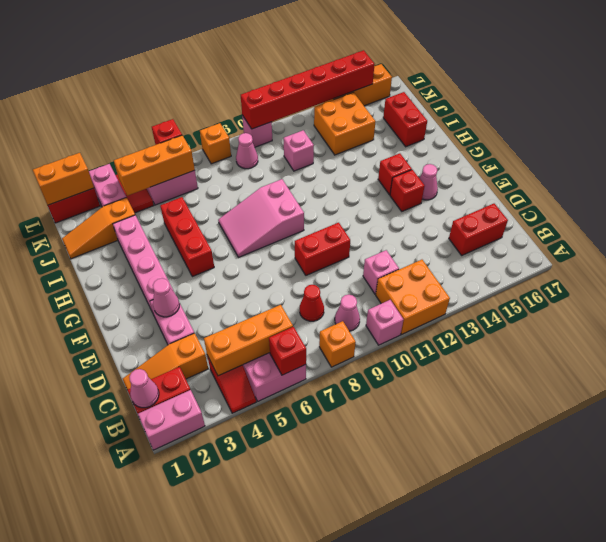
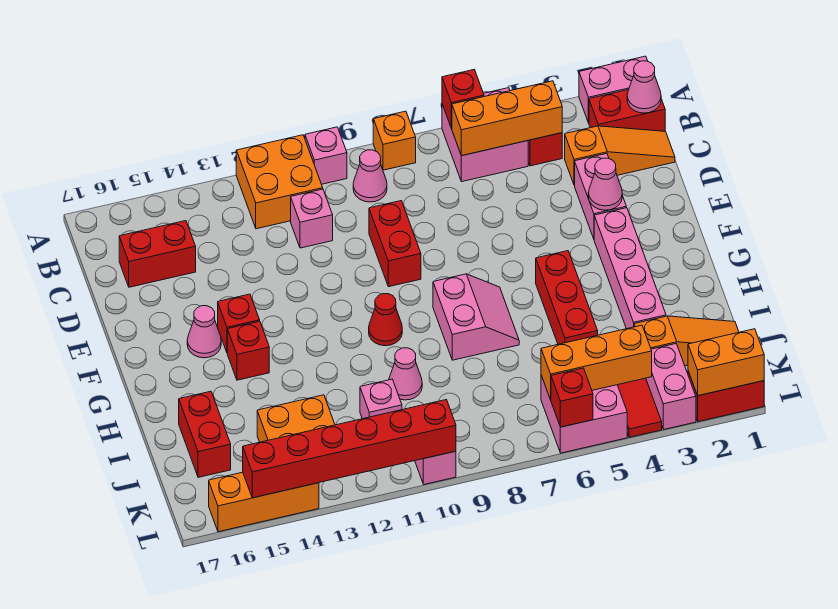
red cone C8 level 1 -> red cone G10 level 1
red brick E9:E10 level 1 -> red brick D9:E9 level 1
pink slope G7:H9 level 1 top 9 -> pink slope G7:H8 level 1 top 8
pink cone K9 level 1 -> pink cone I10 level 1
orange brick L8 level 1 -> none

